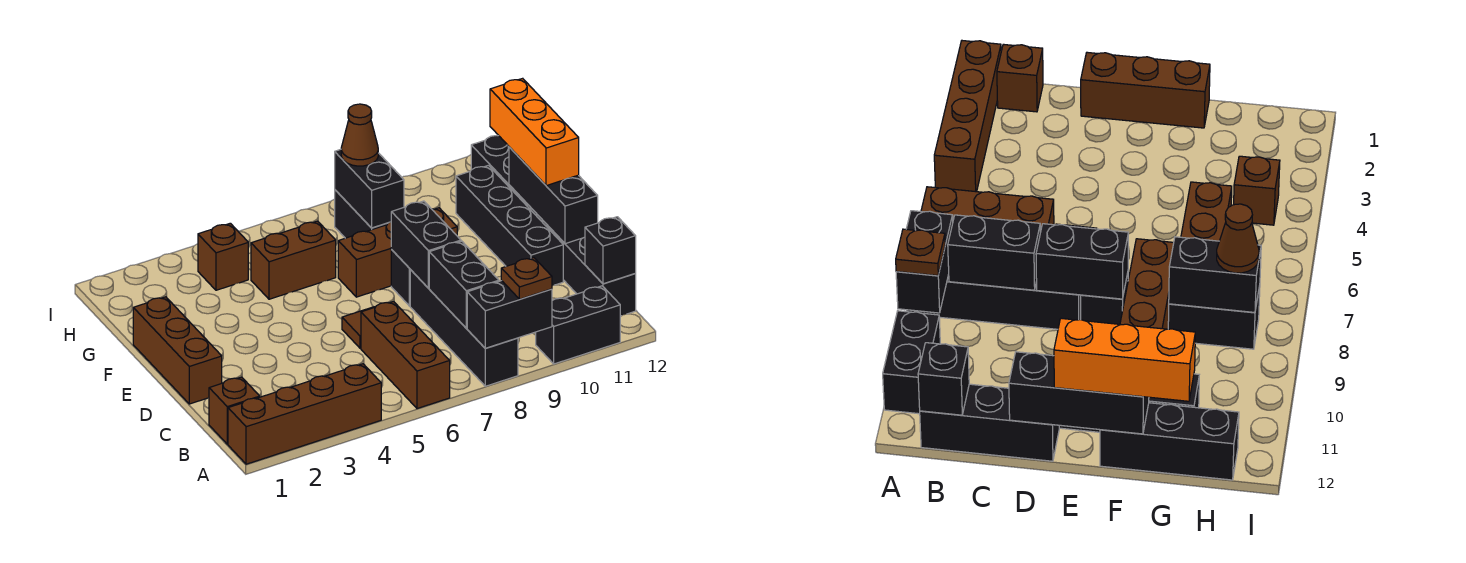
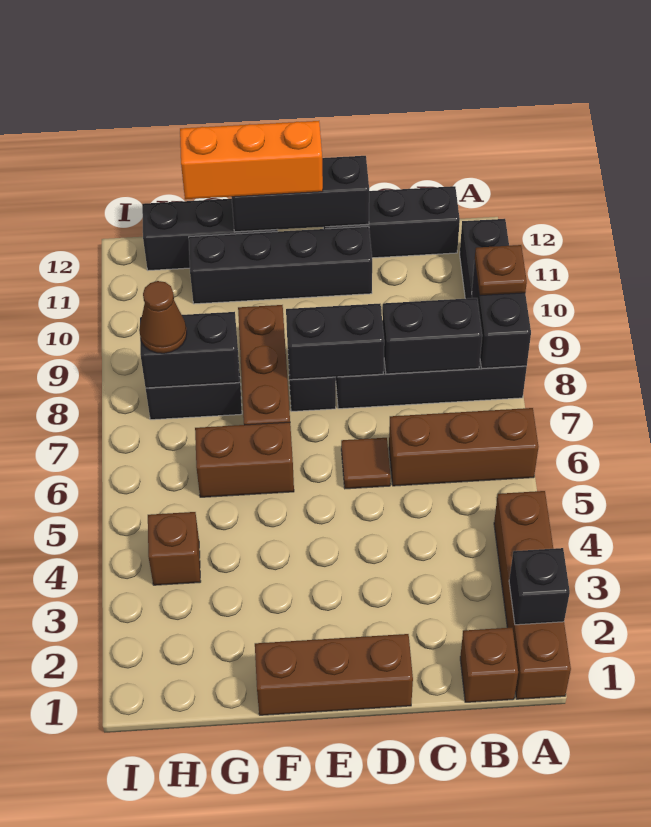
black brick B12 level 2 -> black brick A2 level 2
brown brick G5:G6 level 1 -> brown brick F6:G6 level 1

